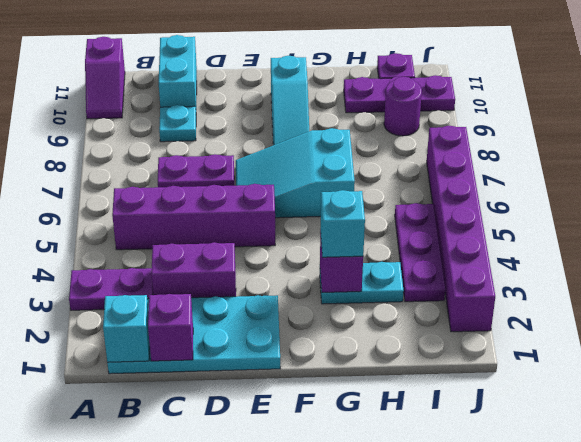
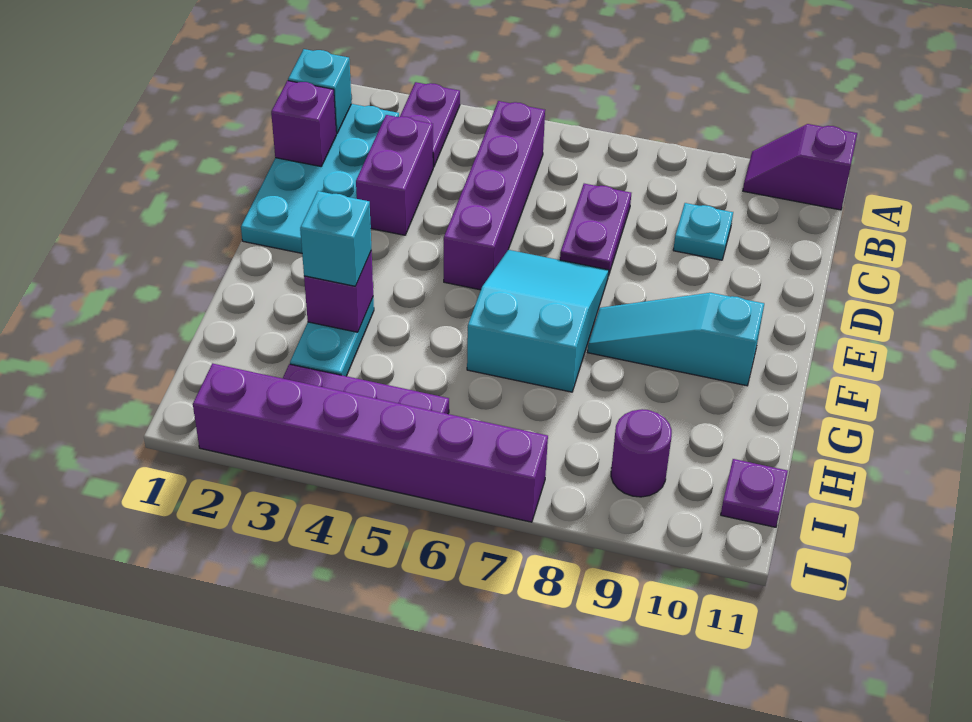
cyan brick C10:C11 level 1 -> none
purple plate H10:J10 level 1 -> none

